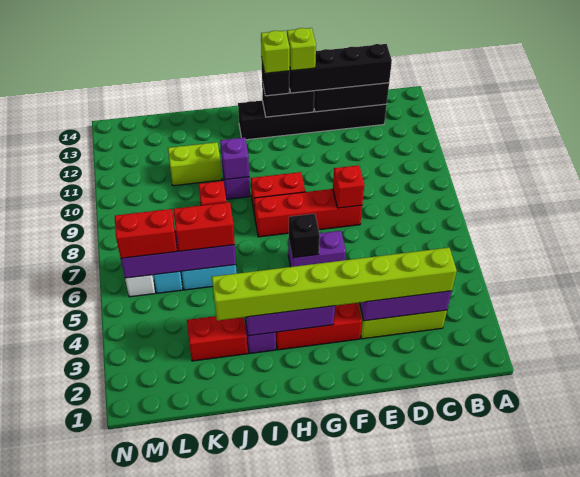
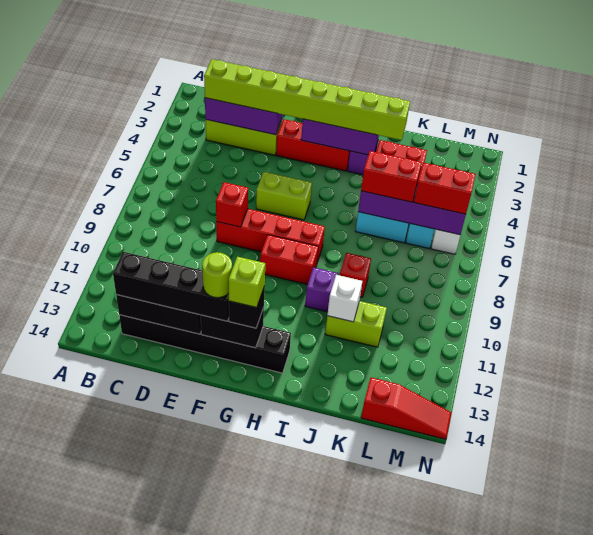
purple brick F6:G6 level 1 -> lime brick F6:G6 level 1
lime brick F13 level 4 -> lime round brick F13 level 4
black brick G6 level 2 -> none
purple brick I10 level 2 -> none
none -> white brick J11 level 2
none -> red slope L14:N14 level 1 top L

